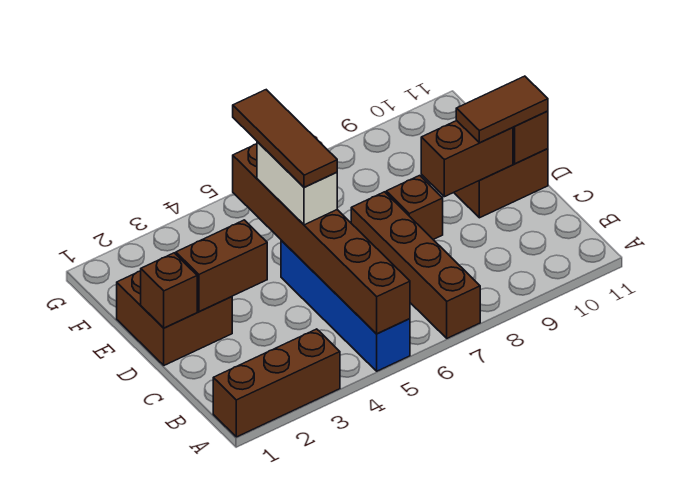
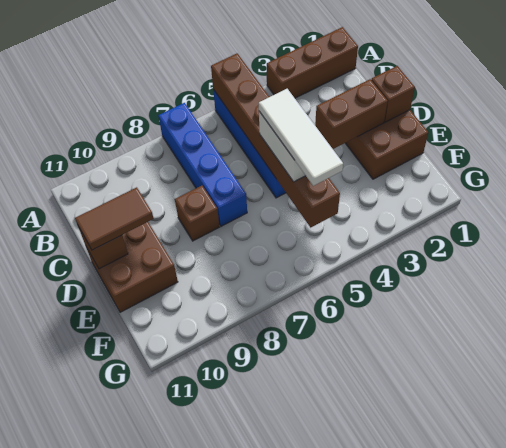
brown brick A7:D7 level 1 -> blue brick A7:D7 level 1
brown tile D5:F5 level 4 -> white tile D5:F5 level 4
brown brick D9:D10 level 2 -> none

